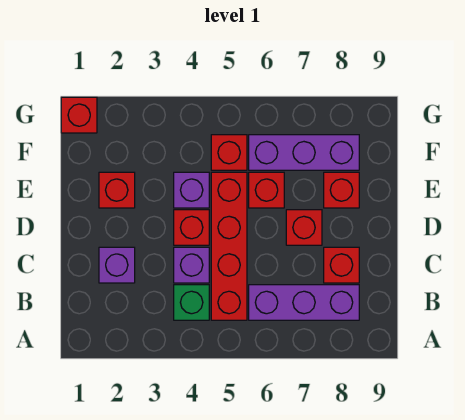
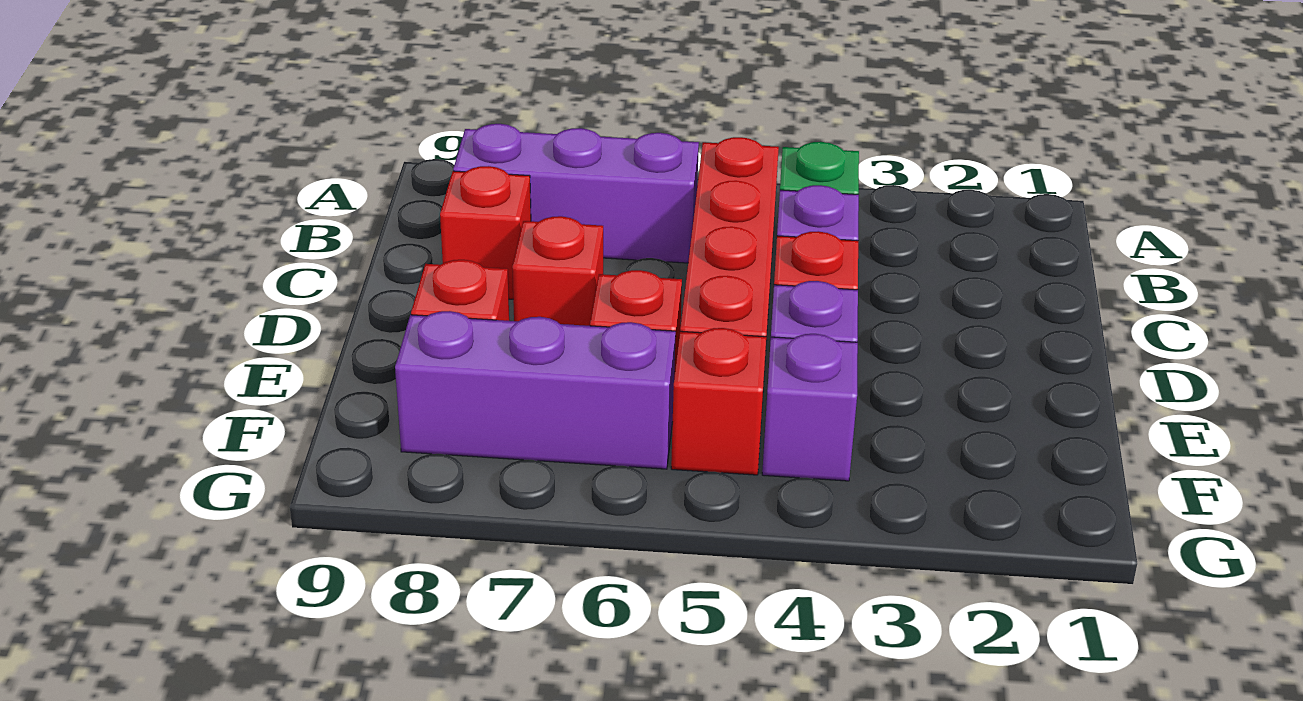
purple brick C2 level 1 -> purple brick F4 level 1
red brick E2 level 1 -> none
red brick G1 level 1 -> none

